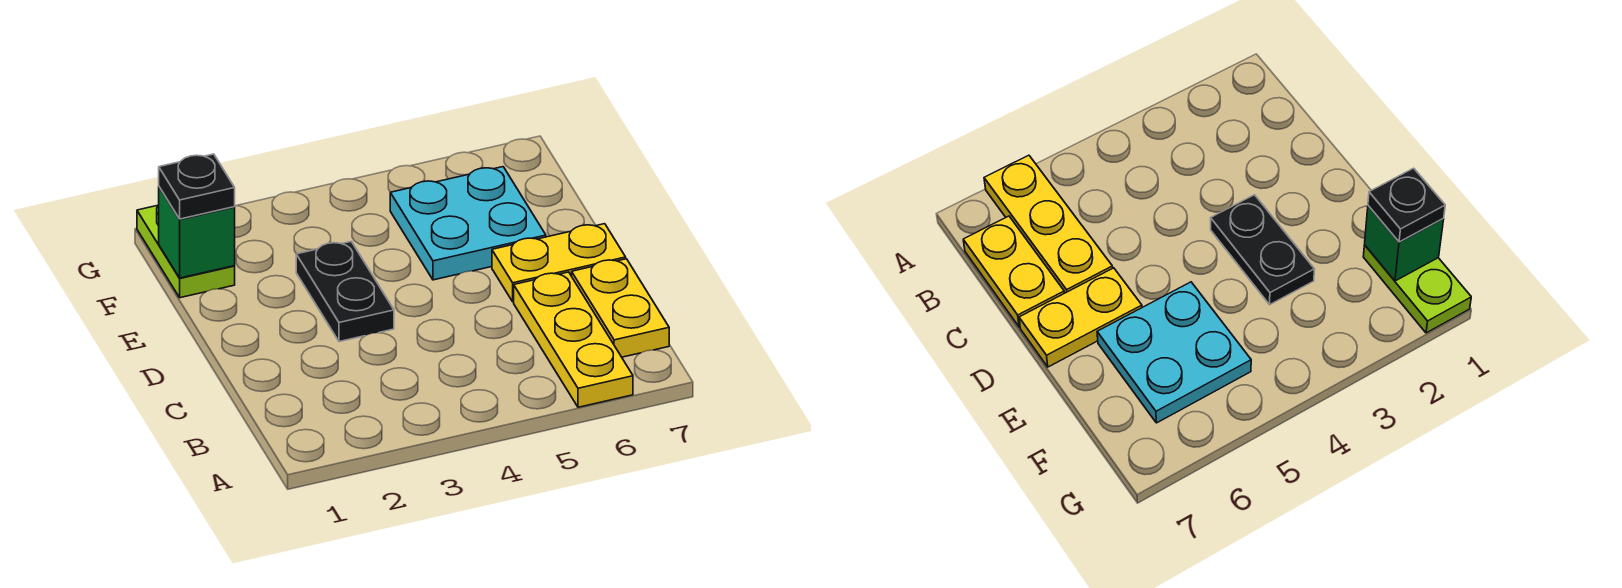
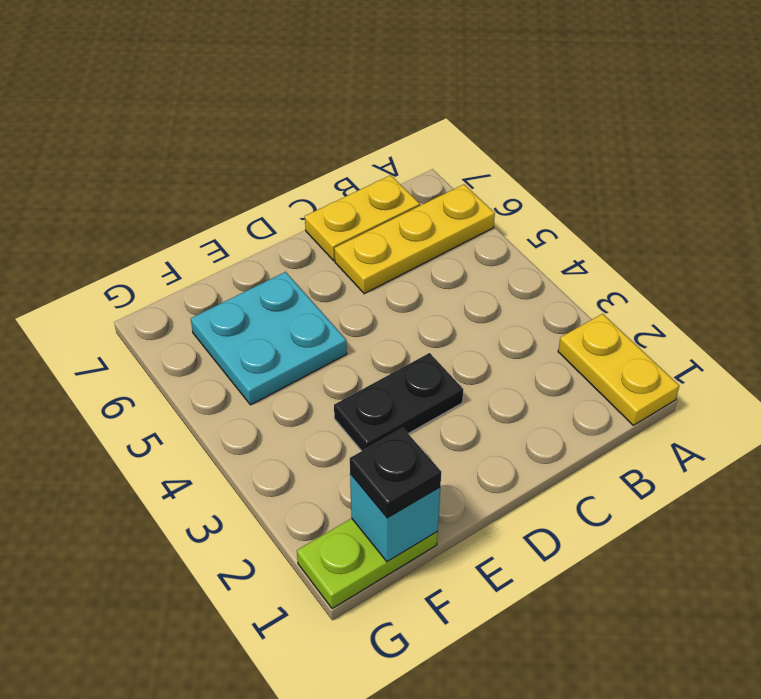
yellow plate D6:D7 level 1 -> yellow plate A1:A2 level 1
green brick F1 level 2 -> cyan brick F1 level 2

